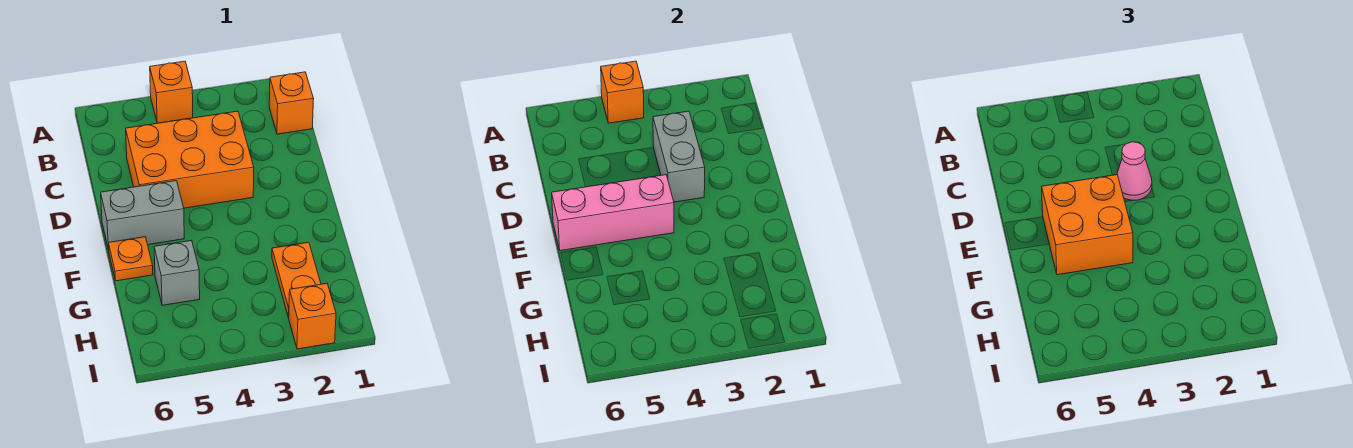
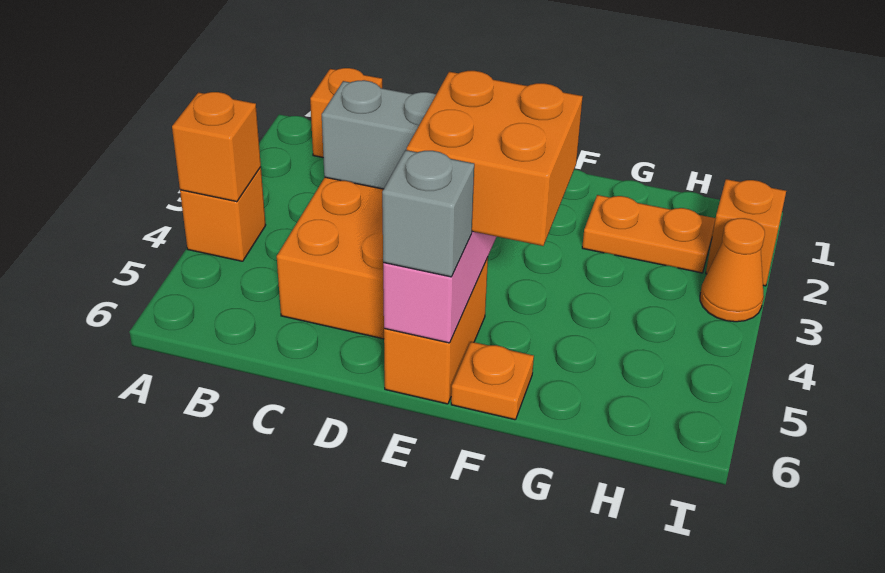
pink cone D3 level 3 -> none
grey brick E5:E6 level 1 -> orange brick E5:E6 level 1
grey brick G5 level 1 -> grey brick E6 level 3
none -> orange cone I3 level 1

